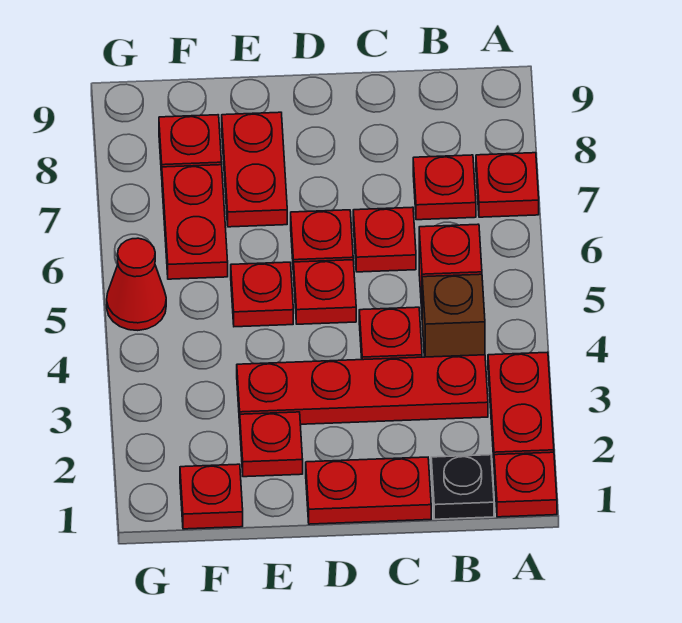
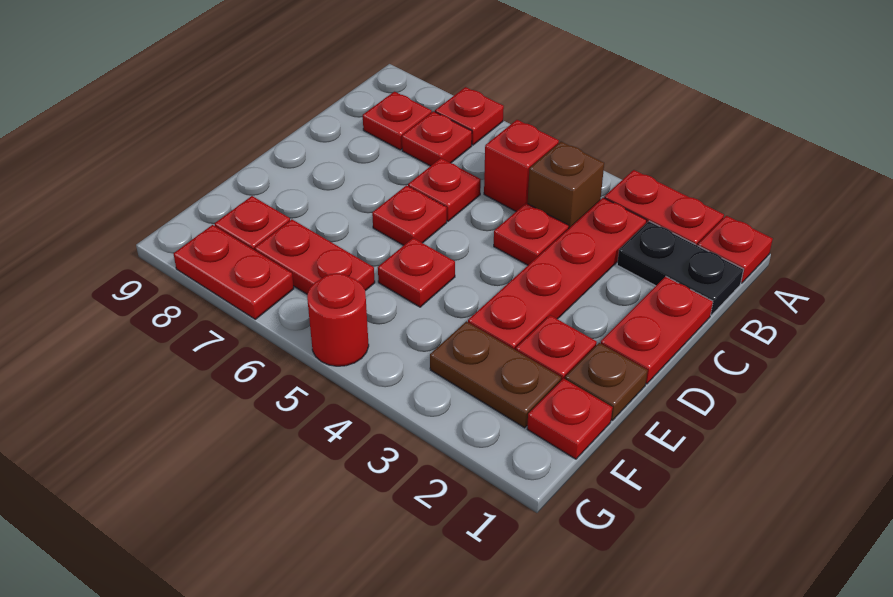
black plate B1 level 1 -> black plate B1:B2 level 1
red plate D5 level 1 -> red plate B8 level 1
none -> brown plate E1 level 1
red plate E7:E8 level 1 -> red plate G7:G8 level 1
none -> brown plate F2:F3 level 1
red cone G5 level 1 -> red round brick G5 level 1

